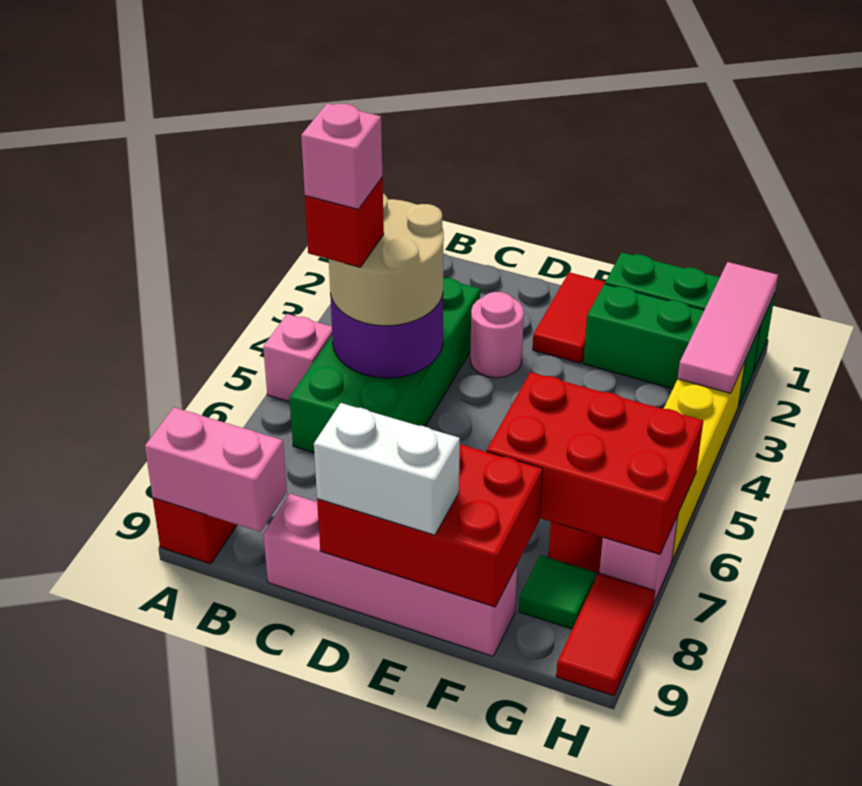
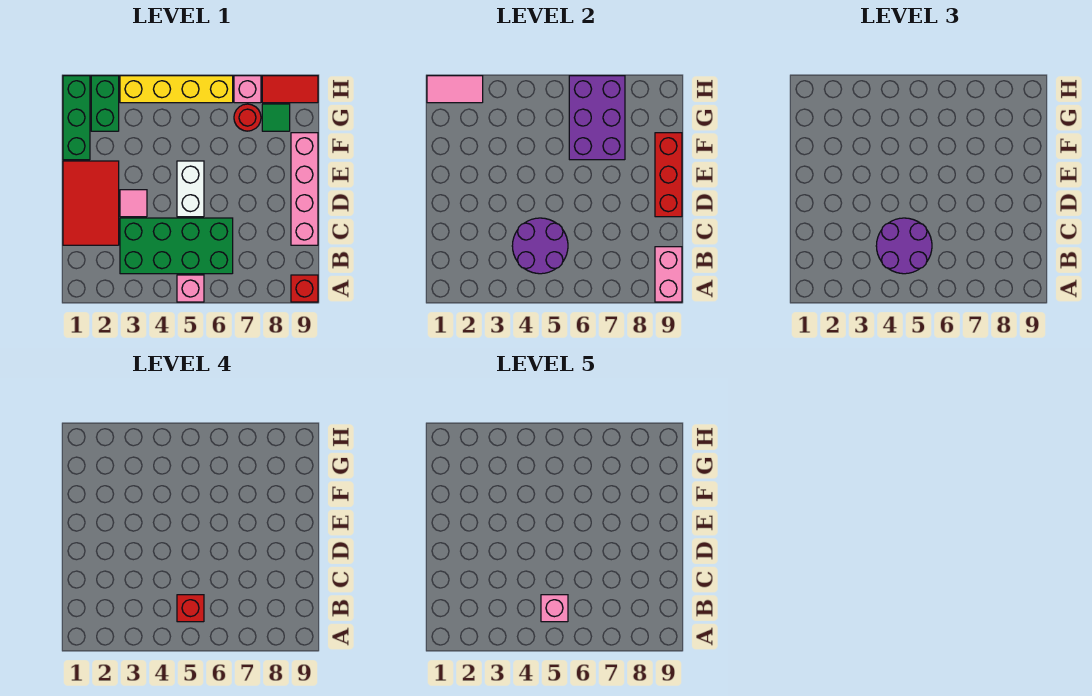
tan round brick B4:C5 level 3 -> purple round brick B4:C5 level 3
pink round brick D3 level 1 -> pink tile D3 level 1
red brick D8:F9 level 2 -> red brick D9:F9 level 2
white brick D9:E9 level 3 -> white brick D5:E5 level 1
red tile E1:E2 level 1 -> red tile C1:E2 level 1
green brick F2:H2 level 1 -> green brick G2:H2 level 1
red brick F6:H7 level 2 -> purple brick F6:H7 level 2
pink tile H1:H3 level 2 -> pink tile H1:H2 level 2

